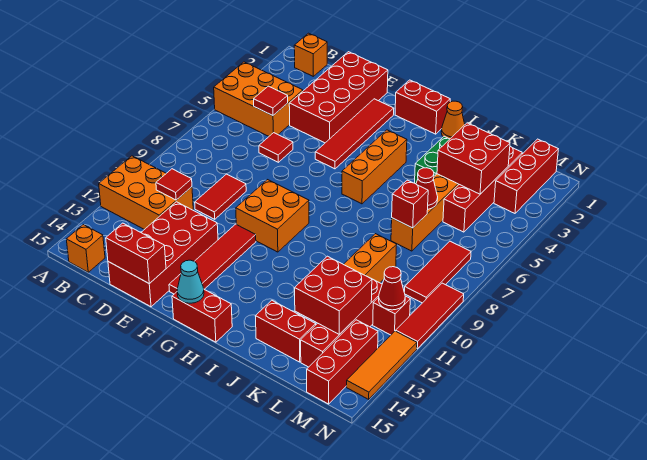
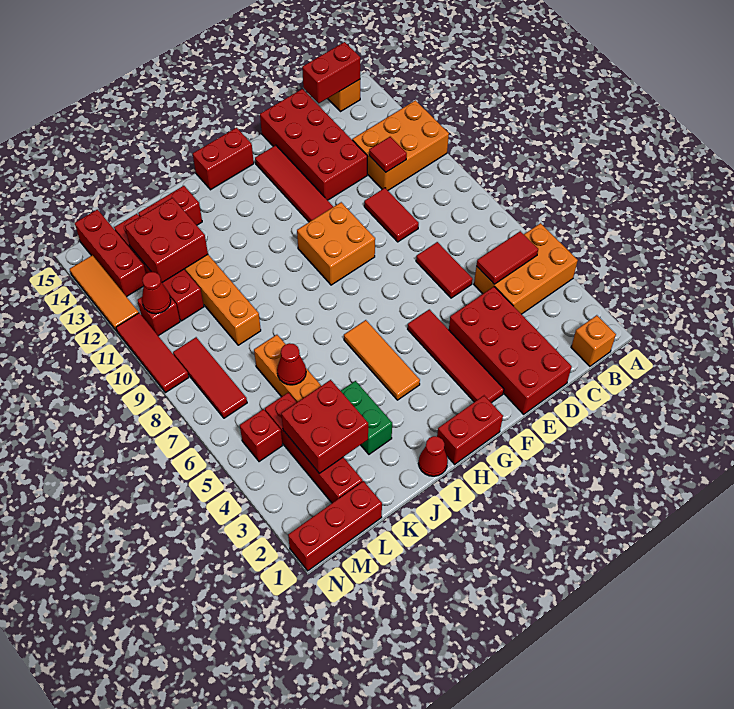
red tile C5 level 2 -> red tile B5:C5 level 2
red tile D6 level 1 -> red tile D6:D7 level 1
red brick D15:E15 level 2 -> red brick B15:C15 level 2
cyan cone G15 level 2 -> none
orange brick H4:H6 level 1 -> orange tile H4:H6 level 1
orange cone I1 level 1 -> red cone I1 level 1
red brick K7 level 2 -> red brick M5 level 1
red brick M1:M3 level 1 -> red brick L1:N1 level 1

